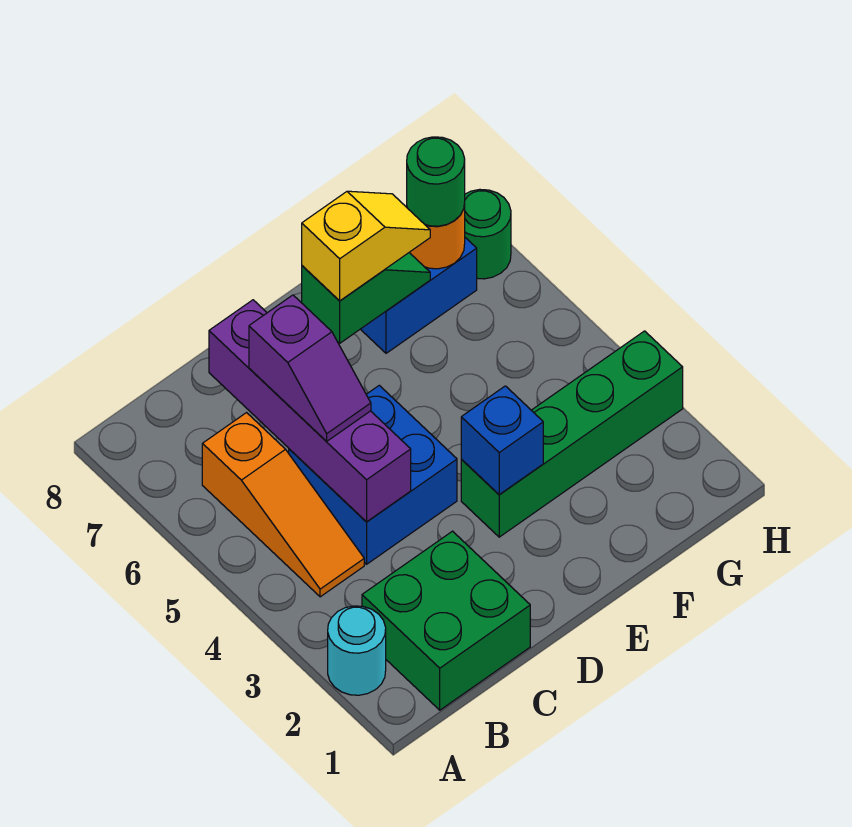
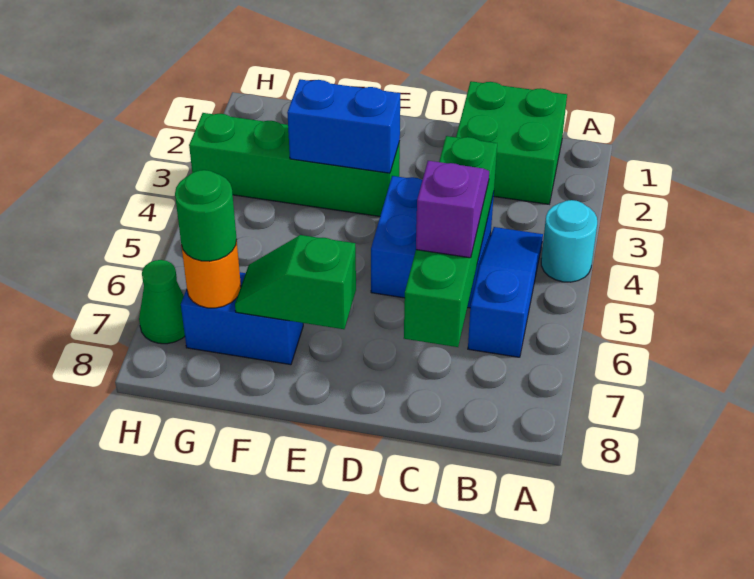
cyan round brick A2 level 1 -> cyan round brick A4 level 1
orange slope B4:B6 level 1 top 6 -> blue slope B4:B6 level 1 top 6
purple brick C4:C7 level 2 -> green brick C4:C7 level 2
blue brick E3 level 2 -> blue brick E3:F3 level 2
yellow slope E7:F7 level 3 top E -> none
green round brick H7 level 1 -> green cone H7 level 1

